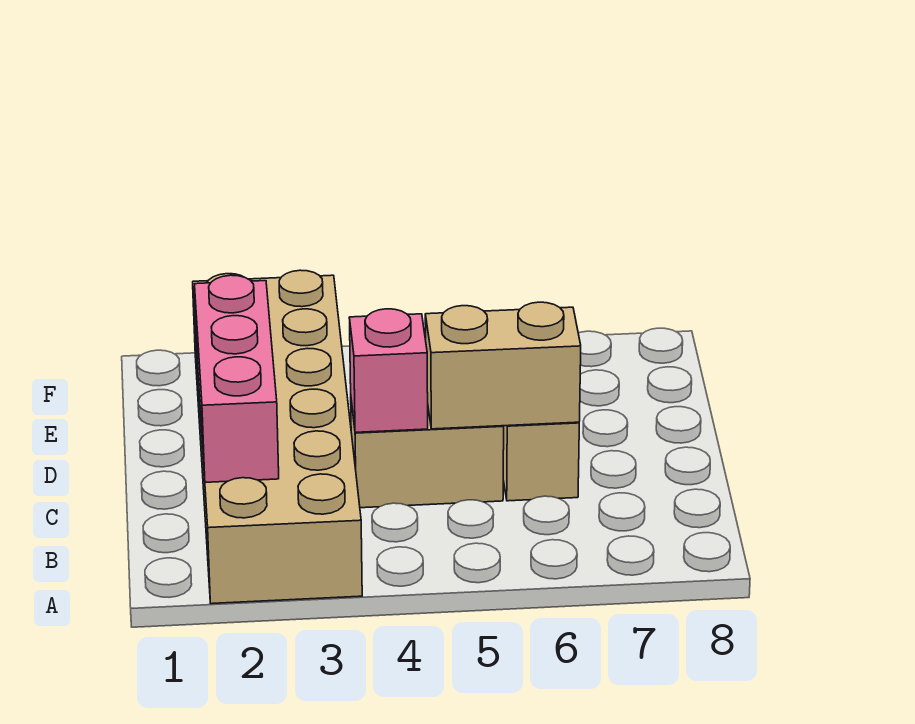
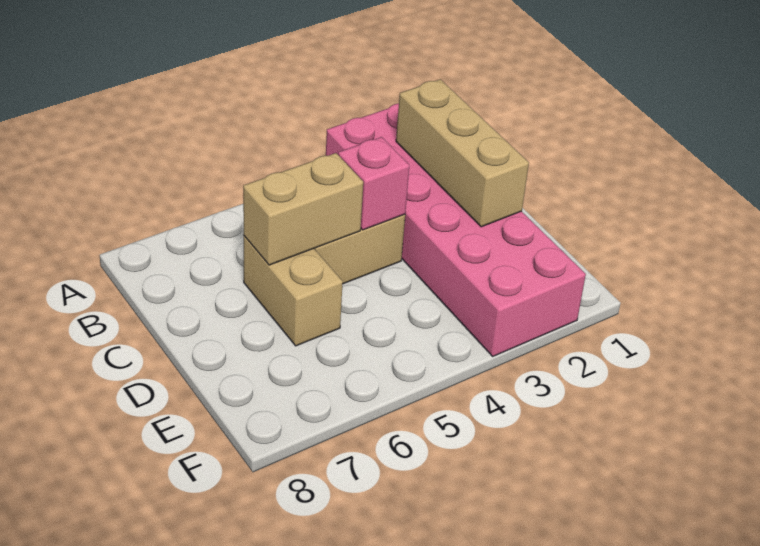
tan brick A2:F3 level 1 -> pink brick A2:F3 level 1
pink brick B2:D2 level 2 -> tan brick B2:D2 level 2

